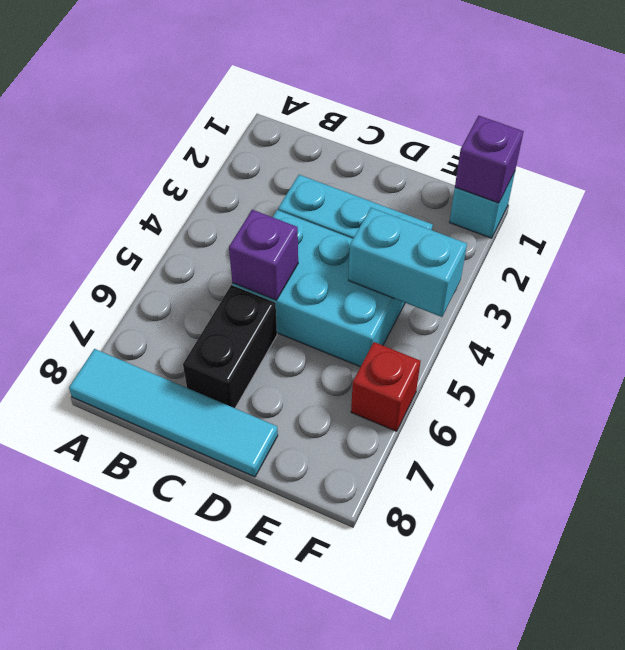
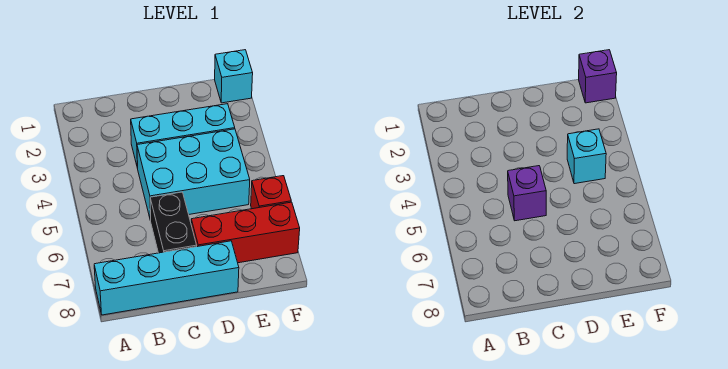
cyan tile A8:D8 level 1 -> cyan brick A8:D8 level 1
none -> red brick D7:F7 level 1
cyan brick E4:F4 level 2 -> cyan brick E4 level 2

